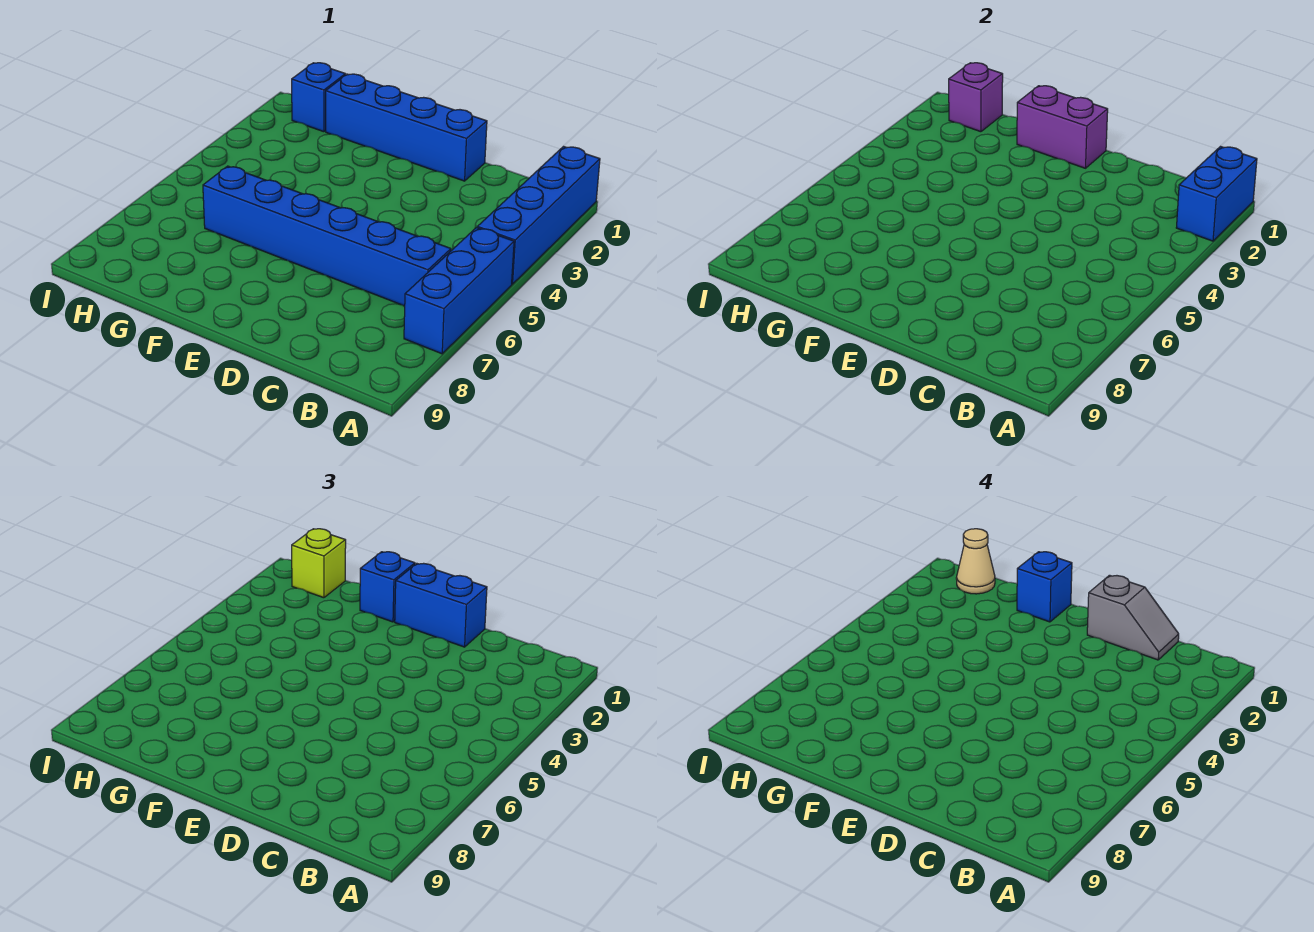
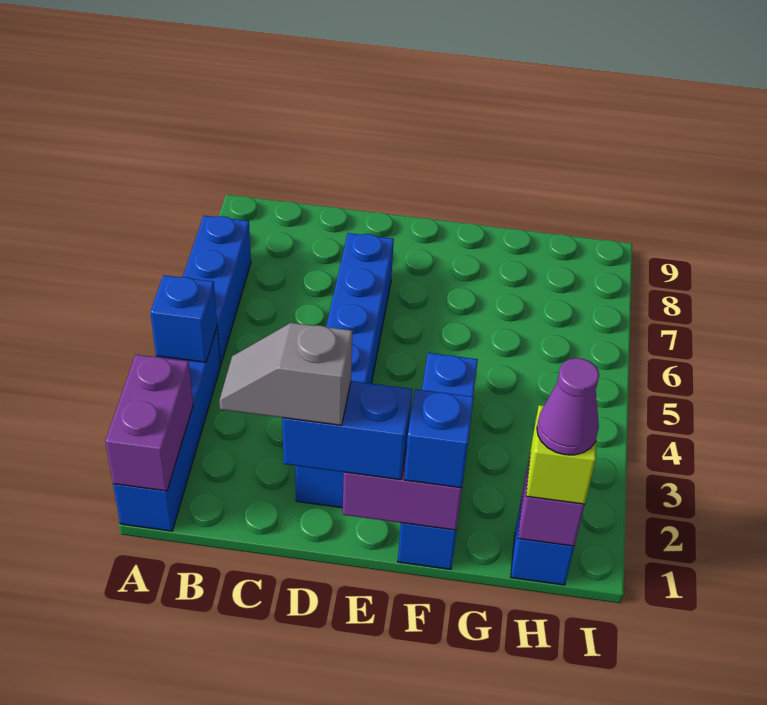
blue brick A1:A2 level 2 -> purple brick A1:A2 level 2
blue brick B6:G6 level 1 -> blue brick D2:D7 level 1
blue brick D1:G1 level 1 -> blue brick F1:F4 level 1
blue brick F1 level 4 -> blue brick A4 level 2
tan cone H1 level 4 -> purple cone H1 level 4

